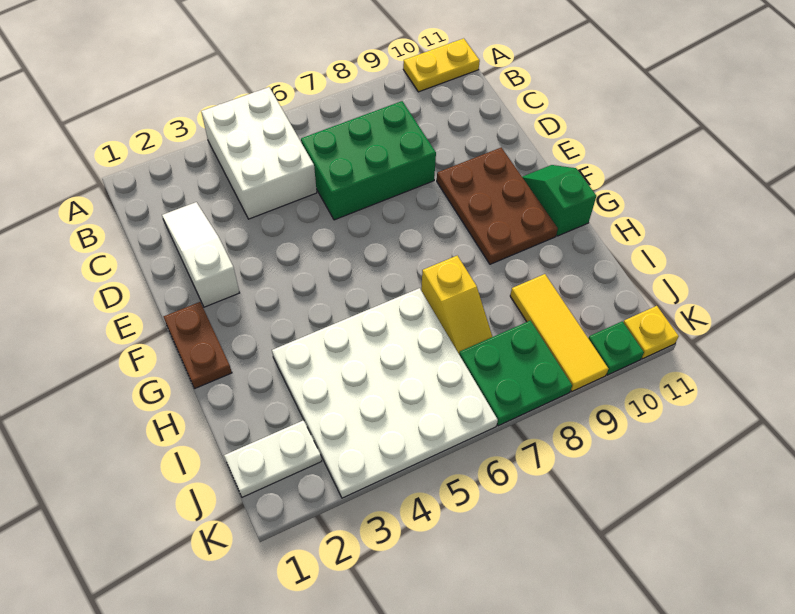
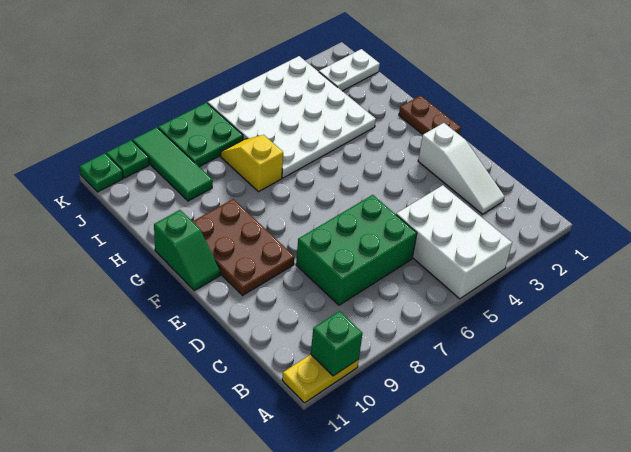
none -> green brick A10 level 2
yellow tile I9:K9 level 1 -> green tile I9:K9 level 1
yellow plate K11 level 1 -> green plate K11 level 1

